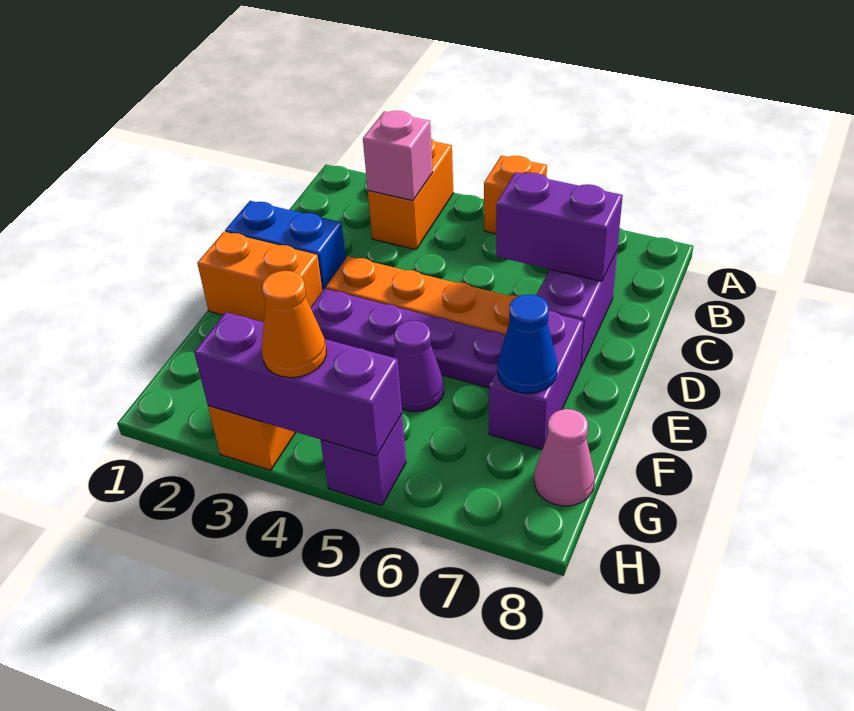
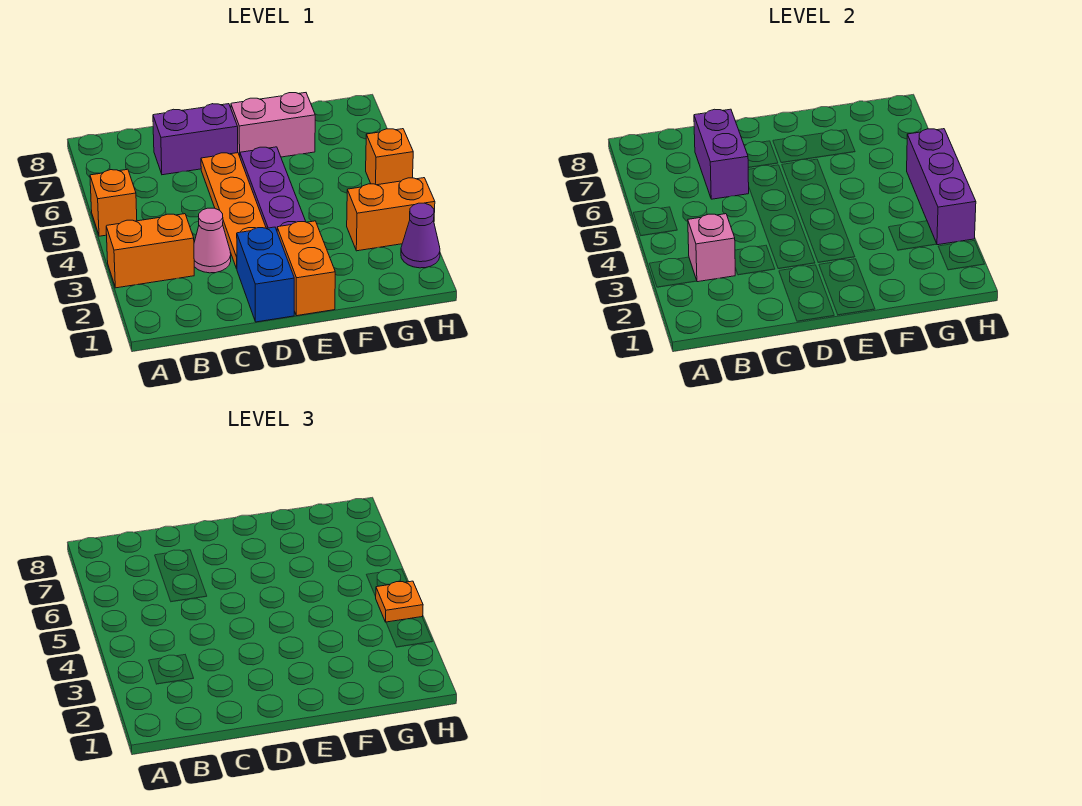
purple brick E7:F7 level 1 -> pink brick E7:F7 level 1
purple cone F5 level 1 -> purple cone H2 level 1
blue cone F7 level 2 -> none
pink cone G8 level 1 -> pink cone C3 level 1
orange cone H4 level 3 -> orange plate H4 level 3
purple brick H5 level 1 -> orange brick H5 level 1

